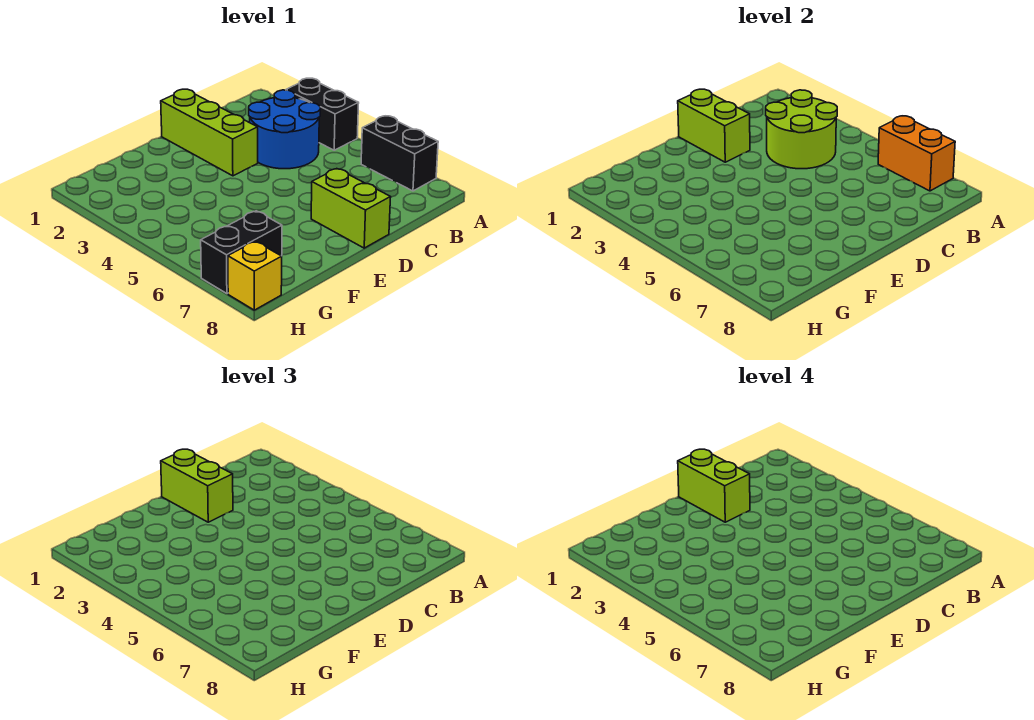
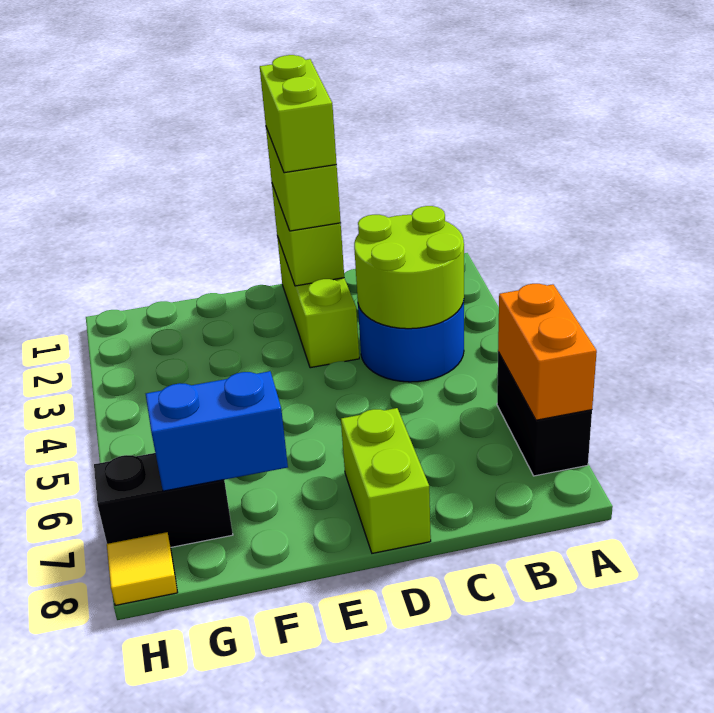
black brick A3:A4 level 1 -> none
none -> blue brick F7:G7 level 2
yellow brick H8 level 1 -> yellow tile H8 level 1

